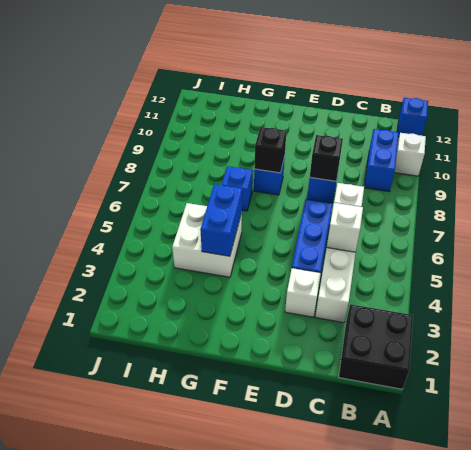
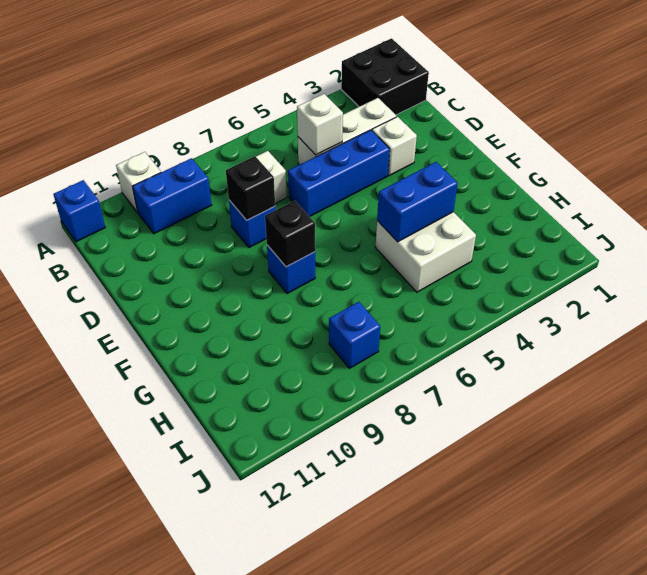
blue brick G7 level 1 -> blue brick I8 level 1

